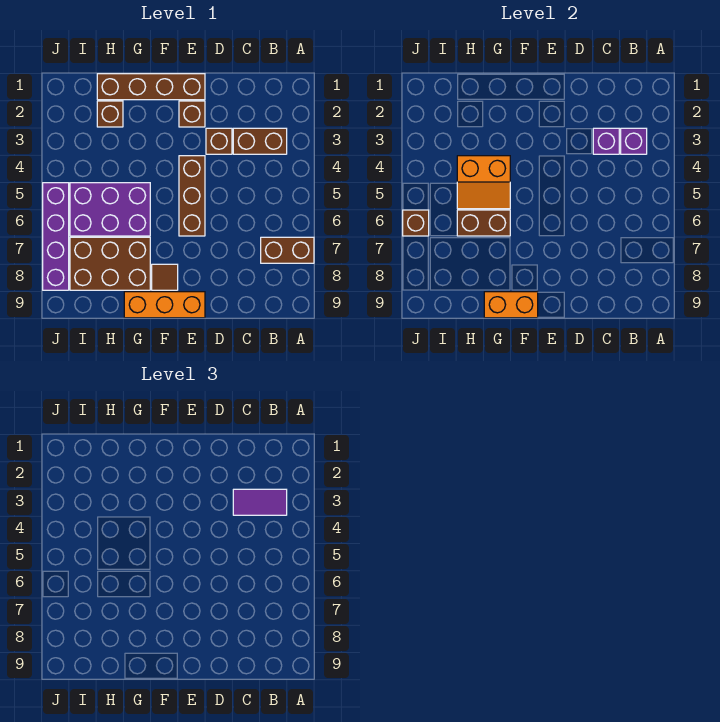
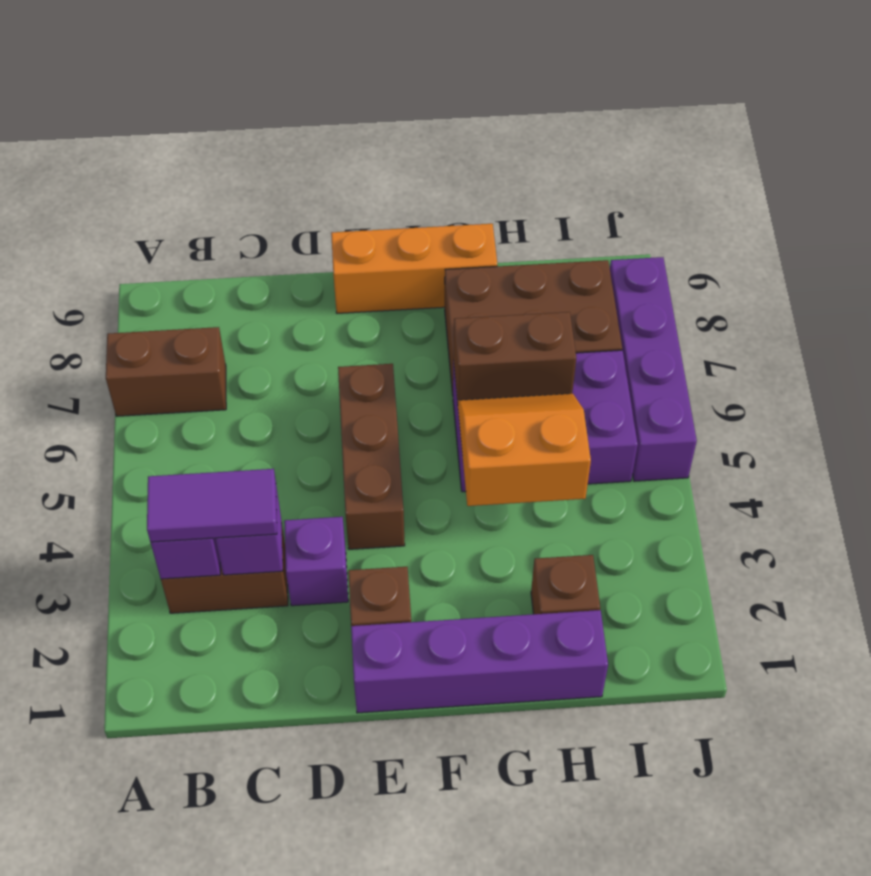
brown brick D3 level 1 -> purple brick D3 level 1
brown brick E1:H1 level 1 -> purple brick E1:H1 level 1
brown tile F8 level 1 -> none
orange brick F9:G9 level 2 -> none
brown brick J6 level 2 -> none

